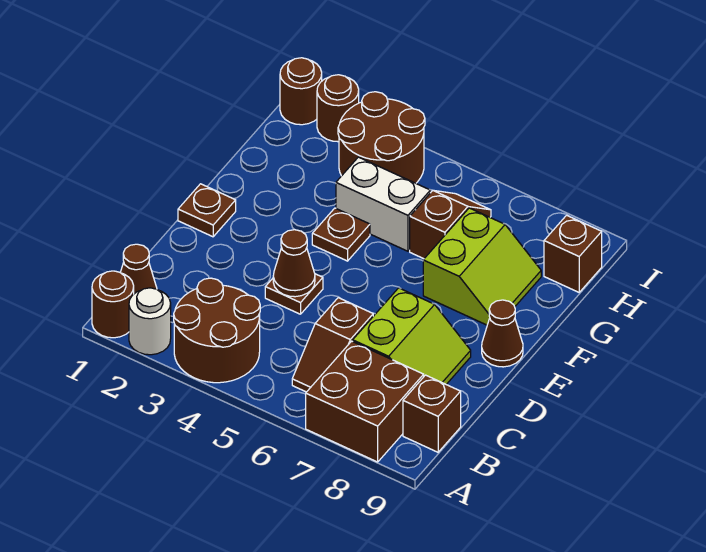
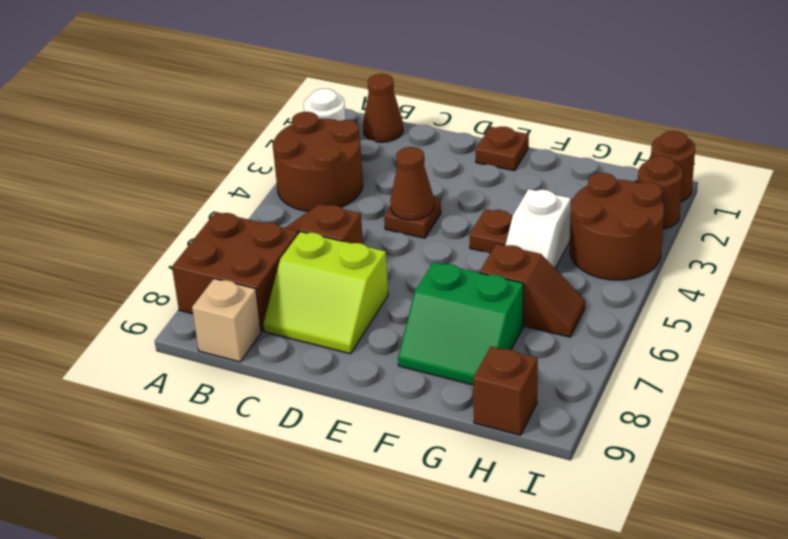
brown round brick A1 level 1 -> none
brown brick B9 level 1 -> tan brick B9 level 1
brown cone E9 level 1 -> none
lime slope F7:G8 level 1 top 7 -> green slope F7:G8 level 1 top 7
white brick G4:G5 level 1 -> white slope G4:G5 level 1 top 4

